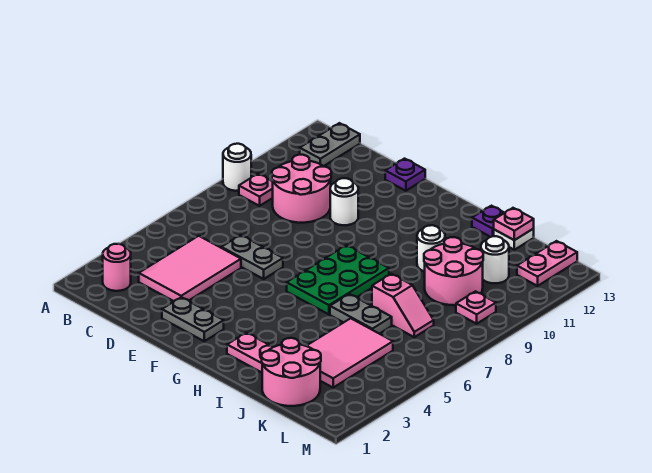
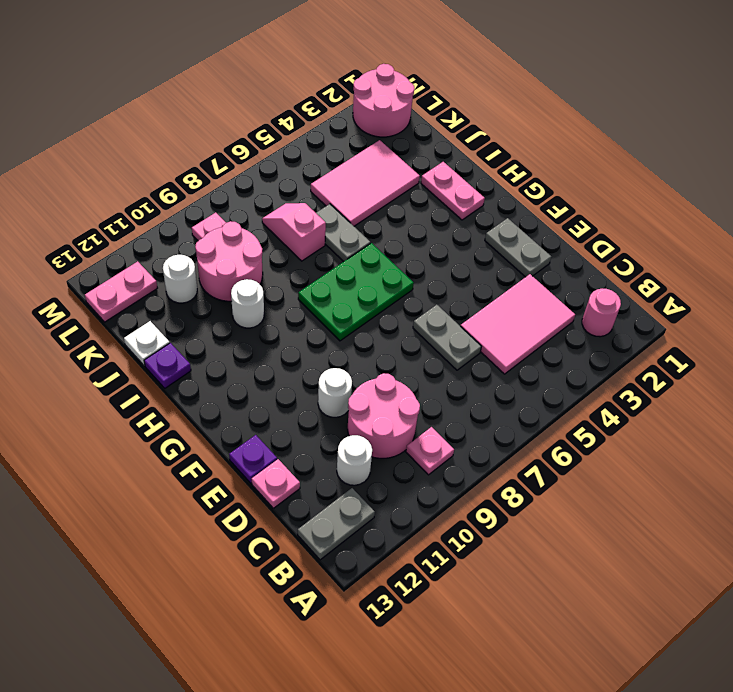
white round brick A9 level 1 -> white round brick C11 level 1
pink round brick J1:K2 level 1 -> pink round brick L1:M2 level 1
pink plate J13 level 2 -> pink plate D13 level 1

